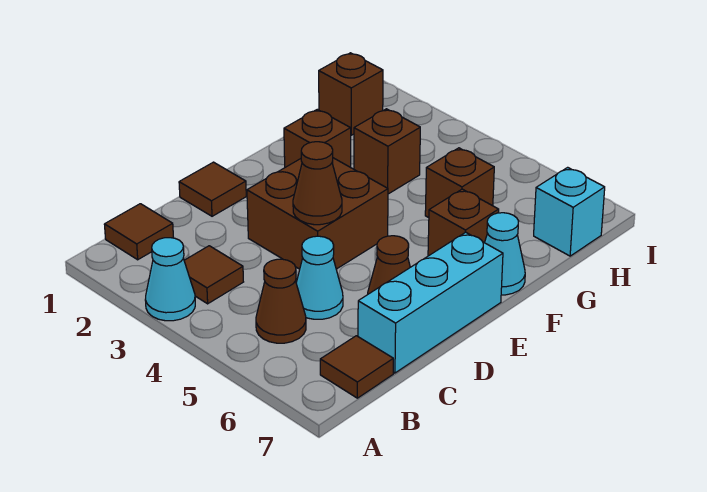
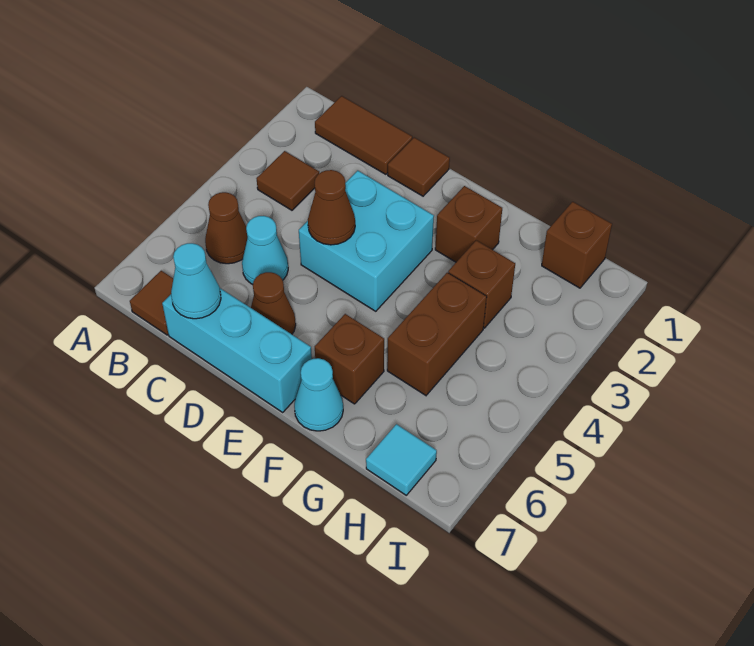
cyan cone A3 level 1 -> cyan cone C7 level 2
brown tile B1 level 1 -> brown tile B1:C1 level 1
brown brick D3:E4 level 1 -> cyan brick D3:E4 level 1
brown brick G5 level 1 -> brown brick G4:G5 level 1
cyan brick H7 level 1 -> cyan tile H7 level 1

